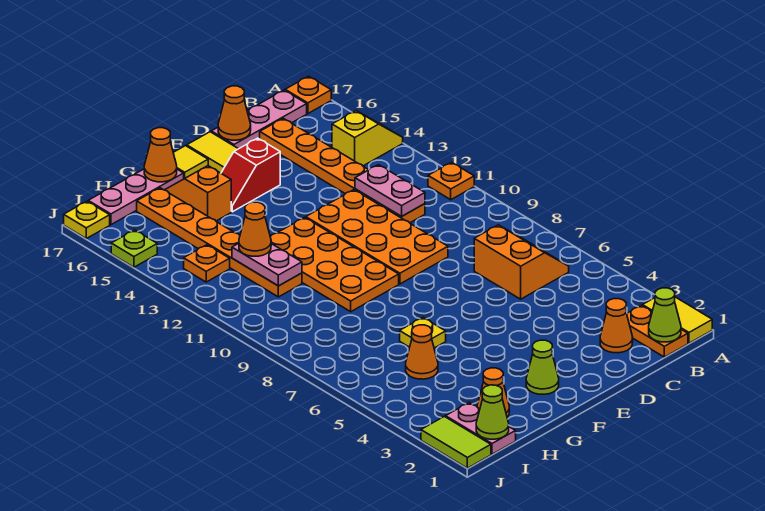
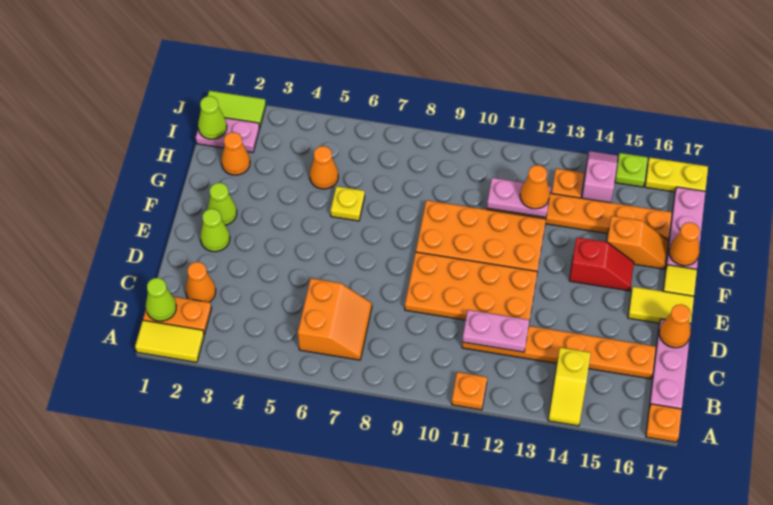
orange slope B6:C7 level 1 top C -> orange slope B6:C7 level 1 top 6
none -> lime cone E2 level 1
red slope E15:F15 level 1 top E -> red slope F14:F15 level 1 top 14
none -> pink slope I14:J14 level 1 top I
yellow plate J17 level 1 -> yellow plate J16:J17 level 1

